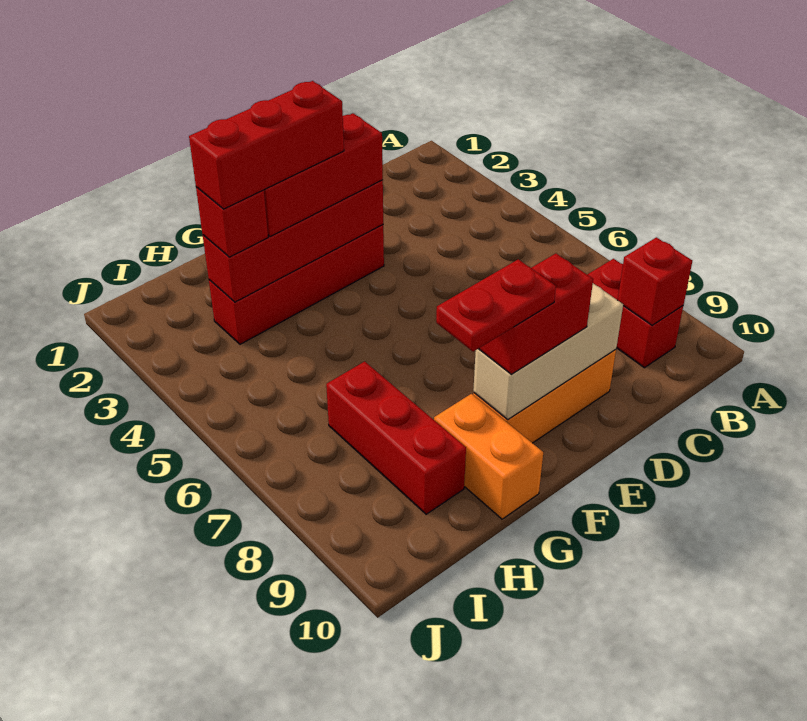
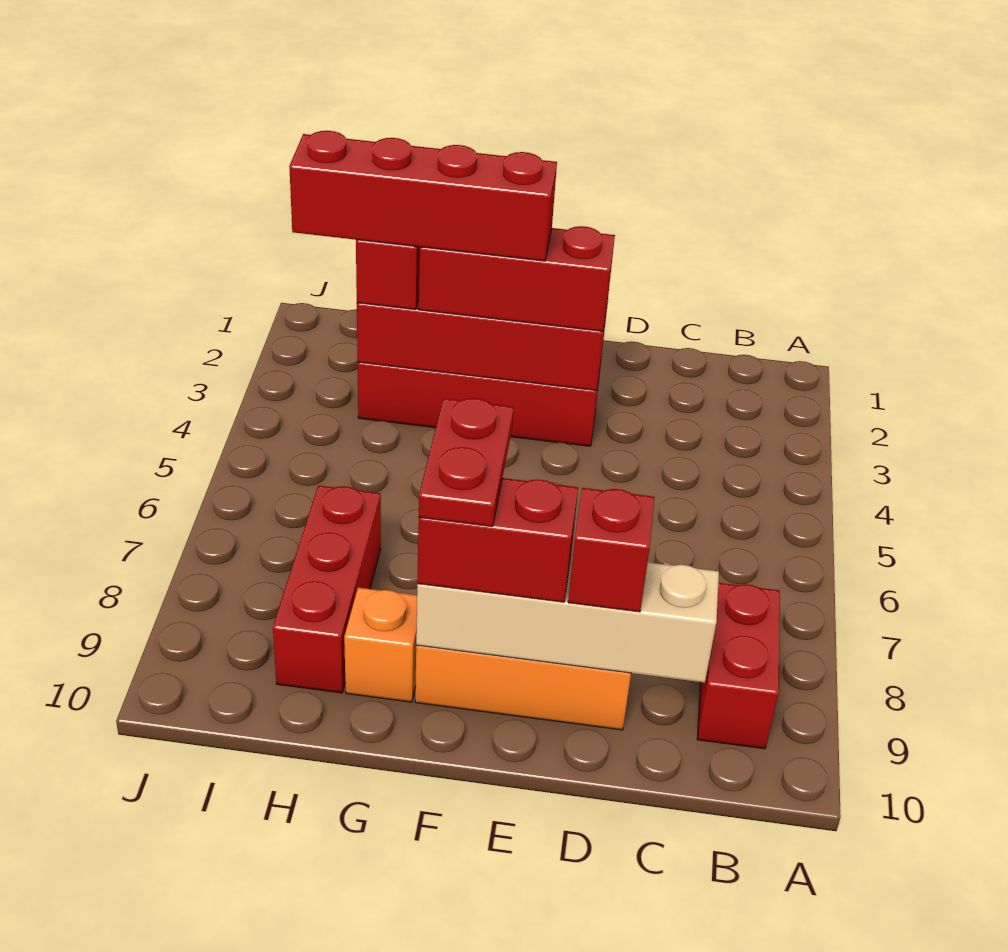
red brick B9 level 2 -> red brick D9 level 3
tan brick D9:F9 level 2 -> tan brick C9:F9 level 2
red brick F3:H3 level 4 -> red brick F3:I3 level 4
red plate F9:G9 level 4 -> red plate F8:F9 level 4
orange brick G9:G10 level 1 -> orange brick G9 level 1

